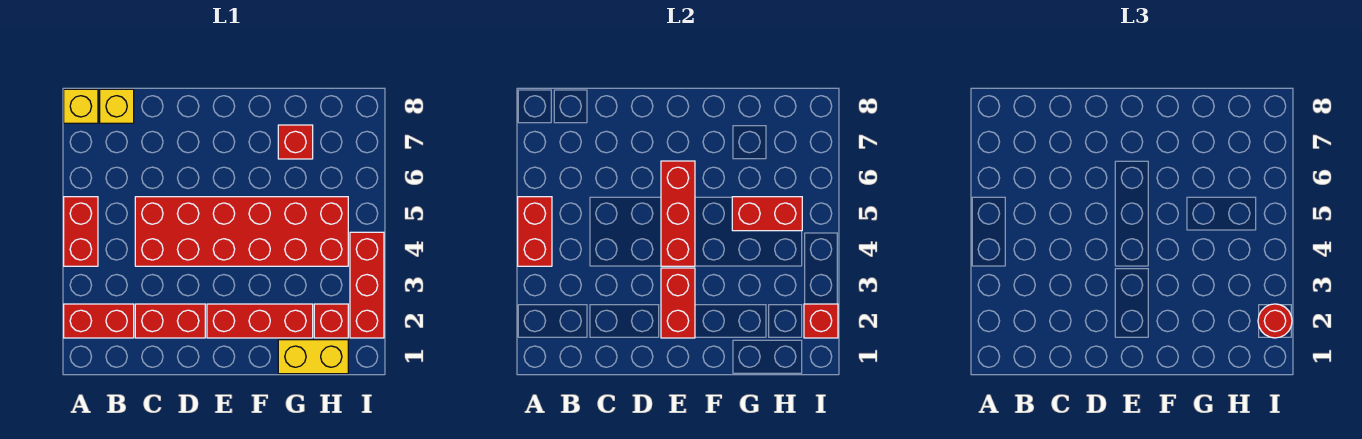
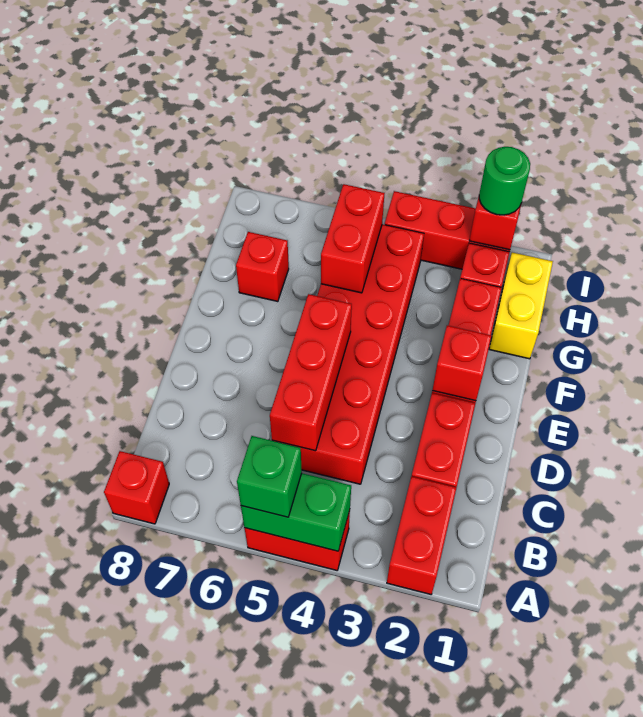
red brick A4:A5 level 2 -> green brick A4:A5 level 2
none -> green brick A5 level 3
yellow brick A8 level 1 -> red brick A8 level 1
yellow brick B8 level 1 -> none
red brick E2:E3 level 2 -> red brick E2 level 2
red brick E4:E6 level 2 -> red brick C5:E5 level 2
red round brick I2 level 3 -> green round brick I2 level 3

